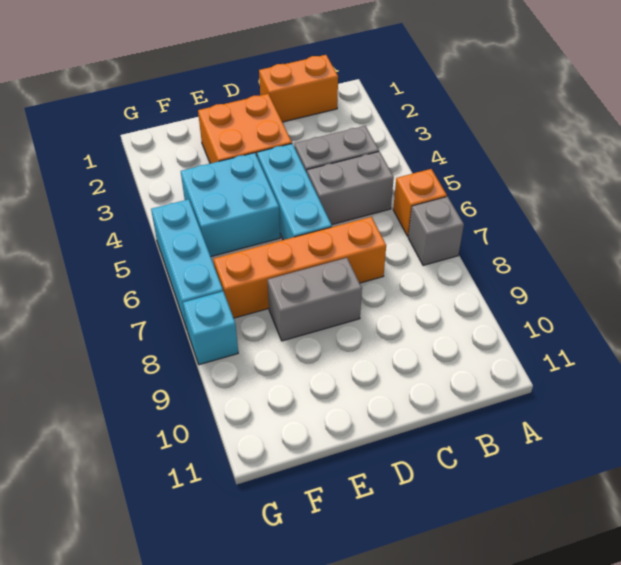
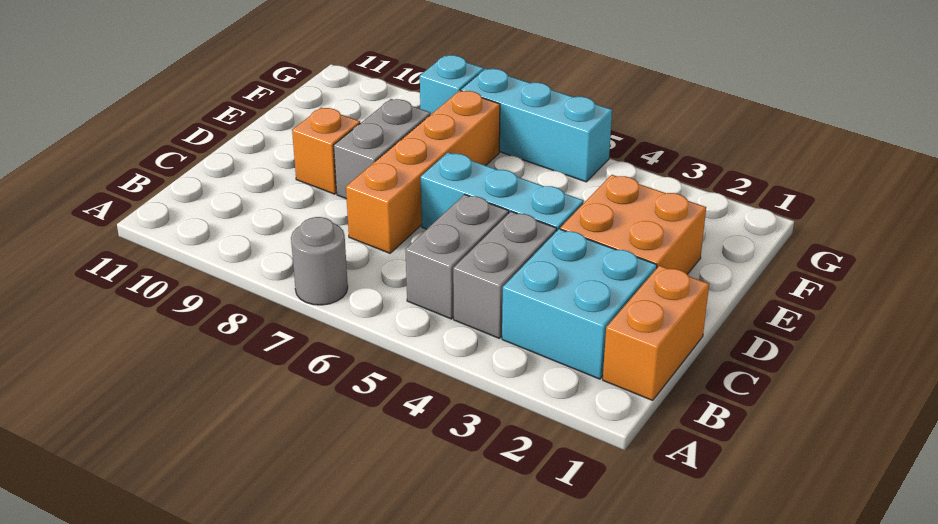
orange brick A6 level 1 -> orange brick D9 level 1
grey brick A7 level 1 -> grey round brick A7 level 1
cyan brick E4:F5 level 1 -> cyan brick B2:C3 level 1

